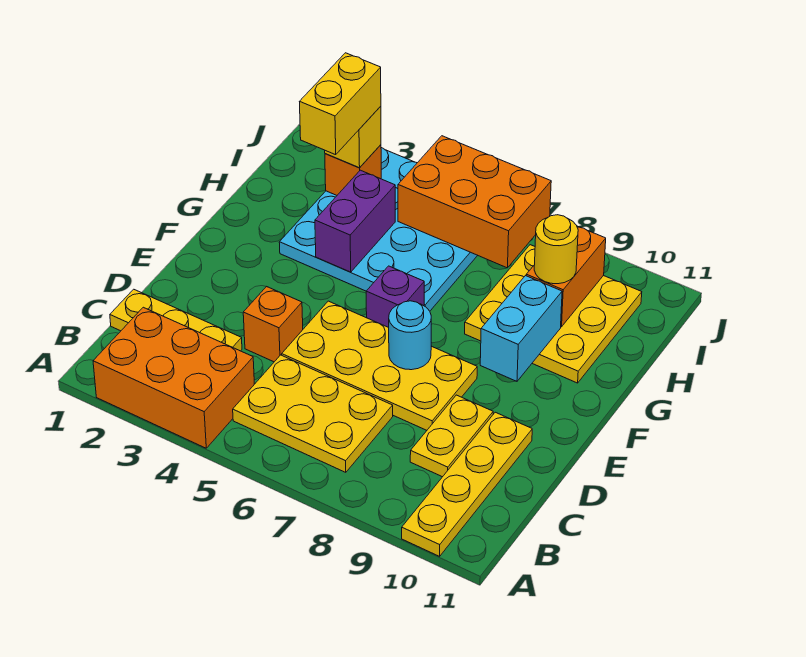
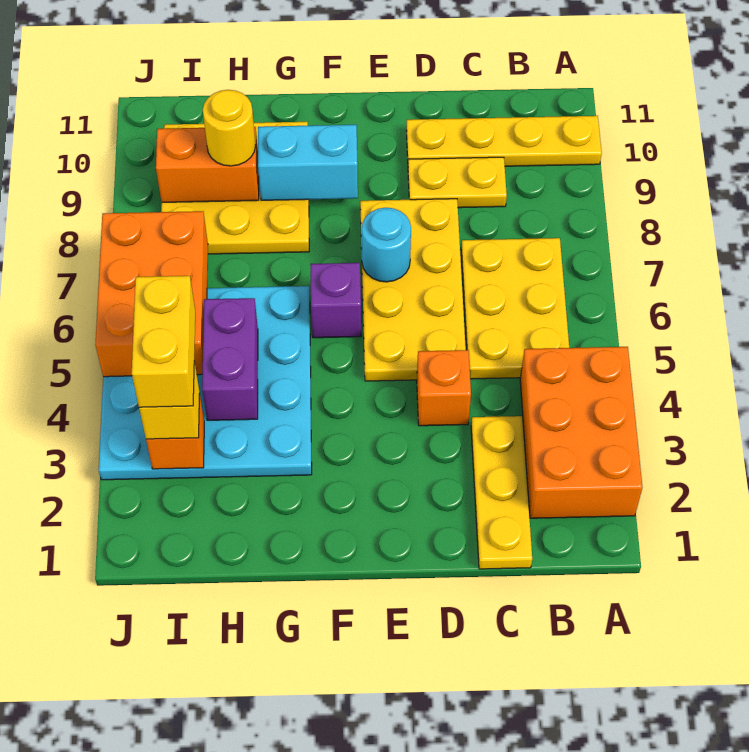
purple brick G4:H4 level 2 -> purple brick H4:H5 level 2
yellow brick H3:I3 level 4 -> yellow brick I3:I4 level 4

